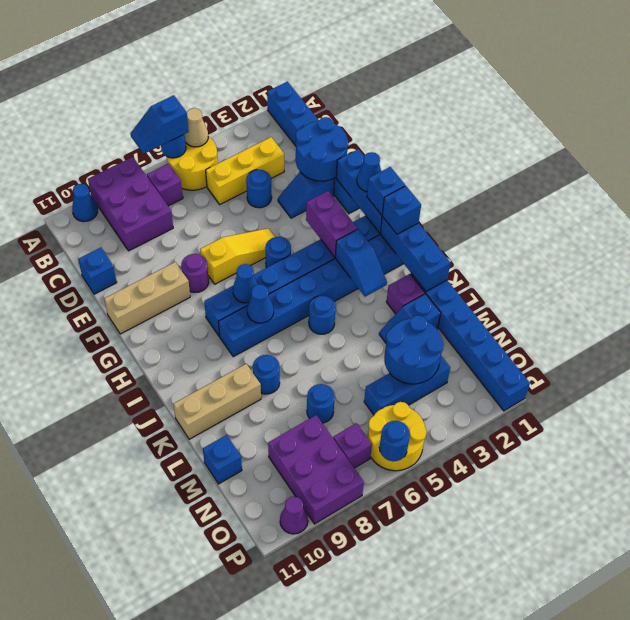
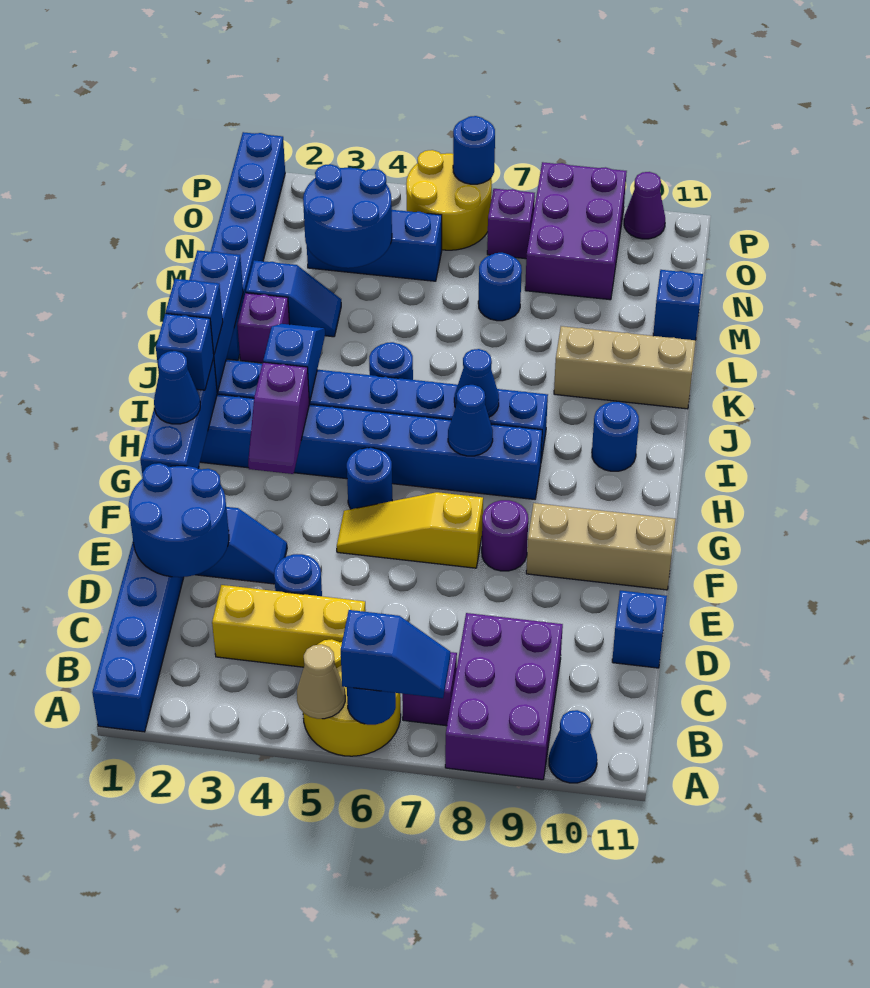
purple brick G3:H3 level 2 -> purple slope G3:H3 level 2 top H
blue round brick K8 level 1 -> blue round brick I10 level 1

